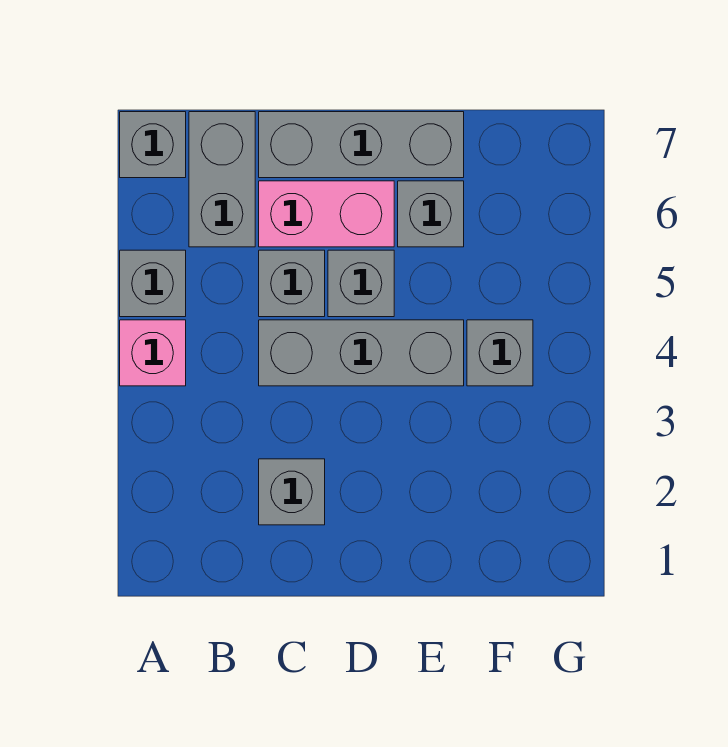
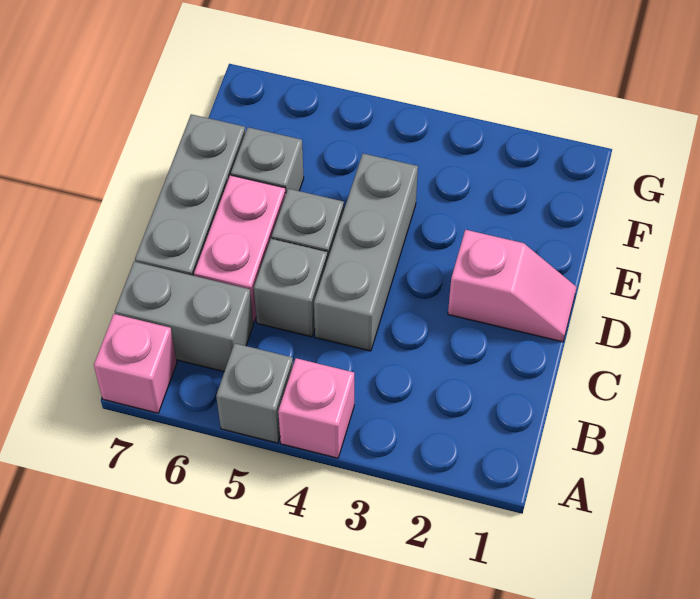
grey brick A7 level 1 -> pink brick A7 level 1
grey brick C2 level 1 -> none
none -> pink slope D1:D2 level 1 top 2
grey brick F4 level 1 -> none

